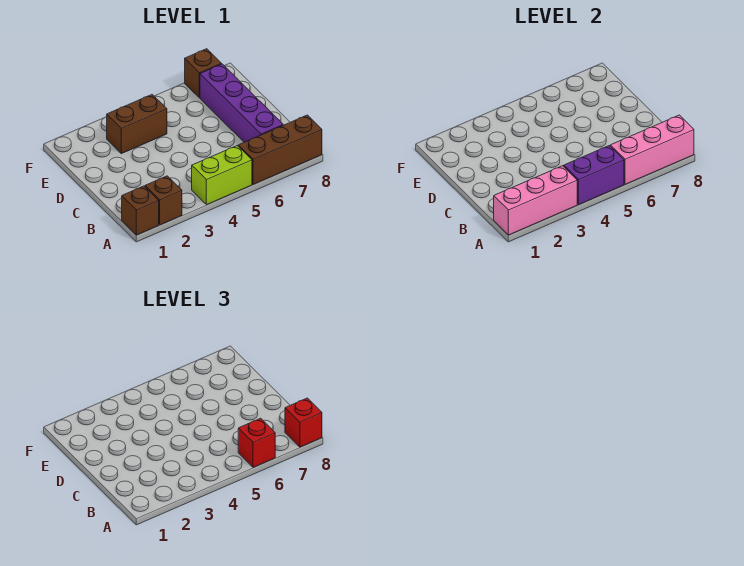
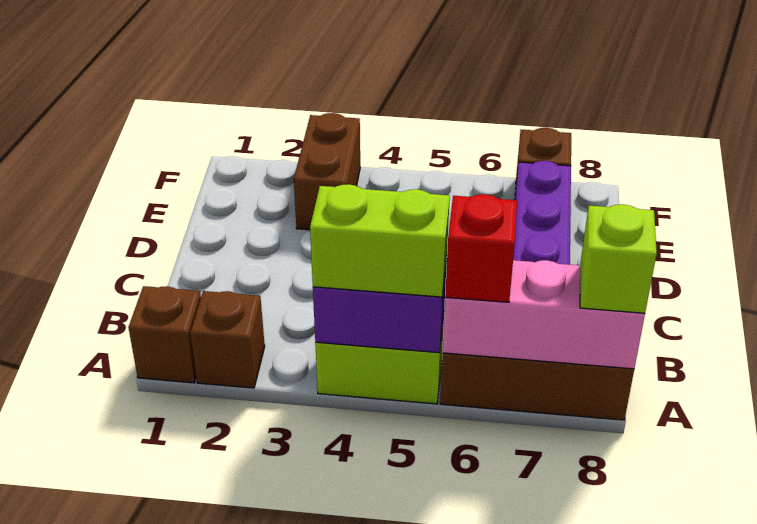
pink brick A1:A3 level 2 -> none
none -> lime brick A4:A5 level 3
red brick A8 level 3 -> lime brick A8 level 3
brown brick E3:E4 level 1 -> brown brick E3:F3 level 1

